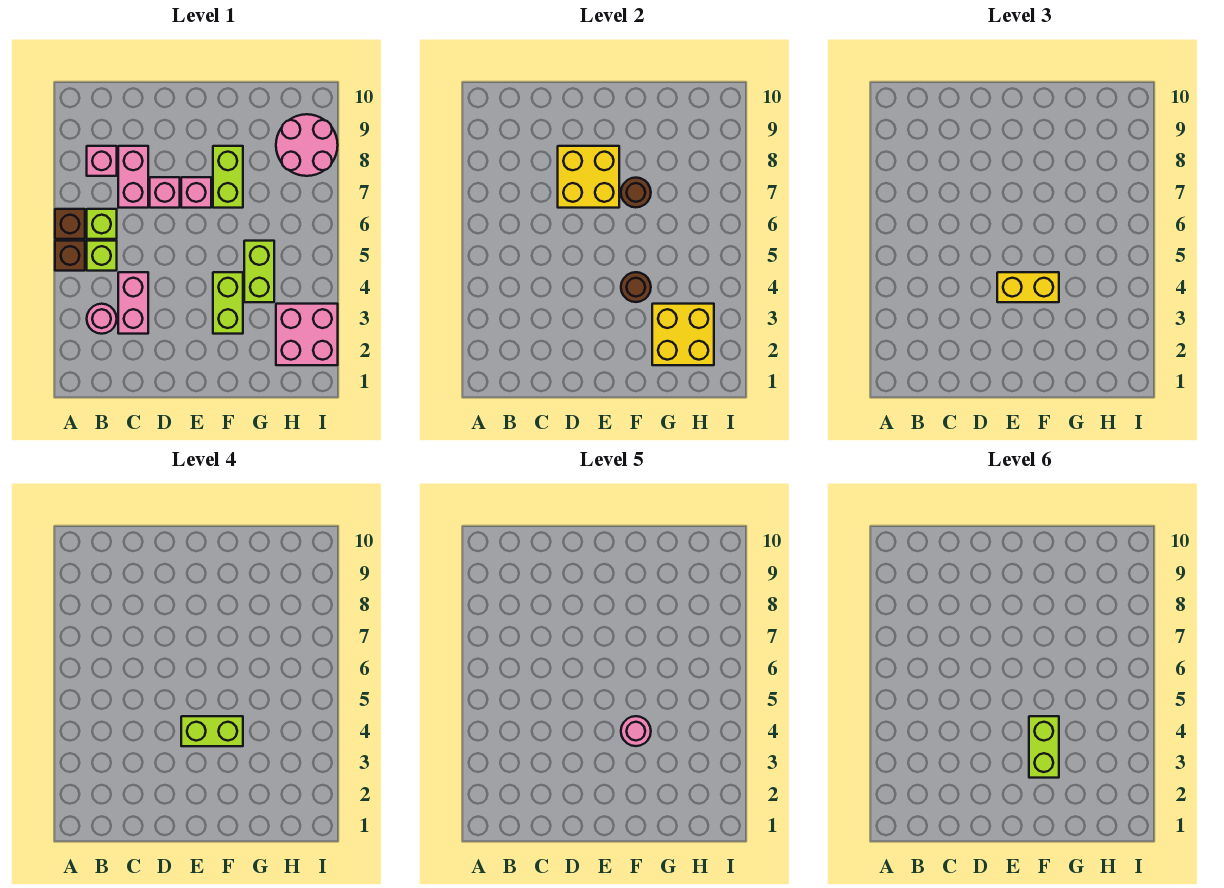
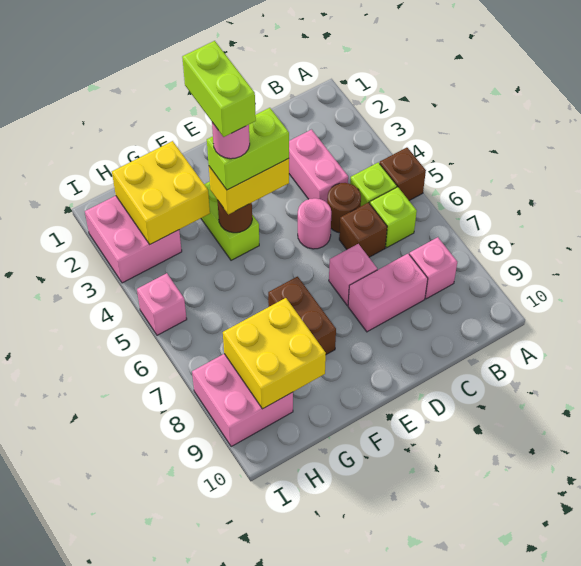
brown brick A6 level 1 -> brown brick C6 level 1
pink round brick B3 level 1 -> pink round brick D5 level 1
pink brick C7:C8 level 1 -> pink brick C8:D8 level 1
yellow brick D7:E8 level 2 -> yellow brick G8:H9 level 2
pink brick E7 level 1 -> pink brick I5 level 1
lime brick F7:F8 level 1 -> brown brick F7:F8 level 1
brown round brick F7 level 2 -> brown round brick C5 level 1
lime brick G4:G5 level 1 -> none
pink round brick H8:I9 level 1 -> pink brick H8:I9 level 1

